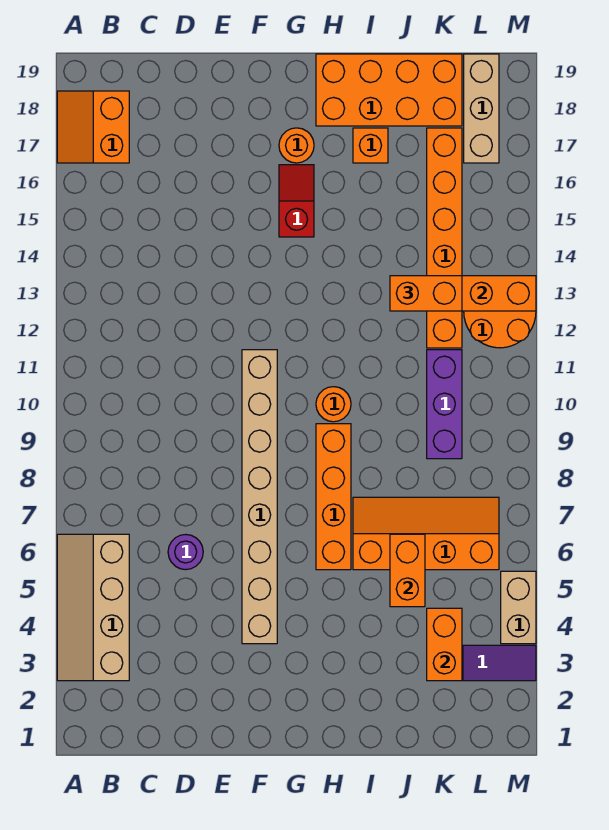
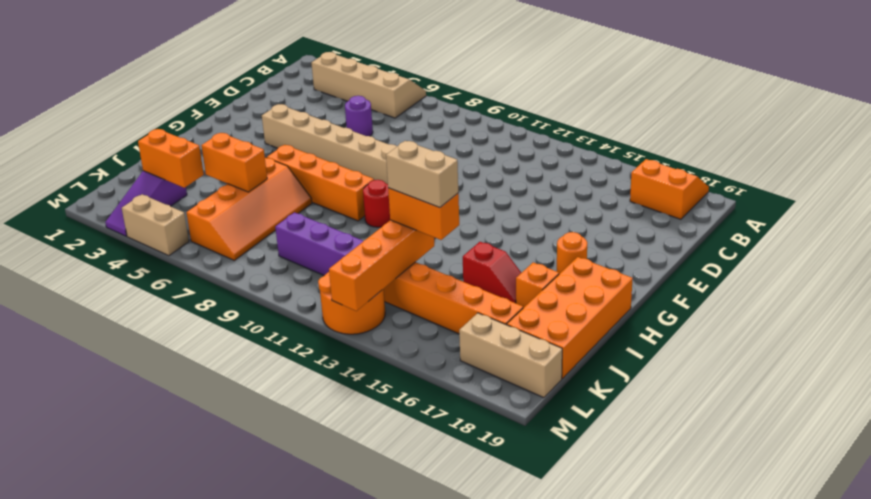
red slope G15:G16 level 1 top 15 -> red slope I15:I16 level 1 top 15
orange round brick H10 level 1 -> red round brick H10 level 1
orange brick J13:K13 level 3 -> orange brick J13:J14 level 3
none -> tan brick J13:J14 level 4

